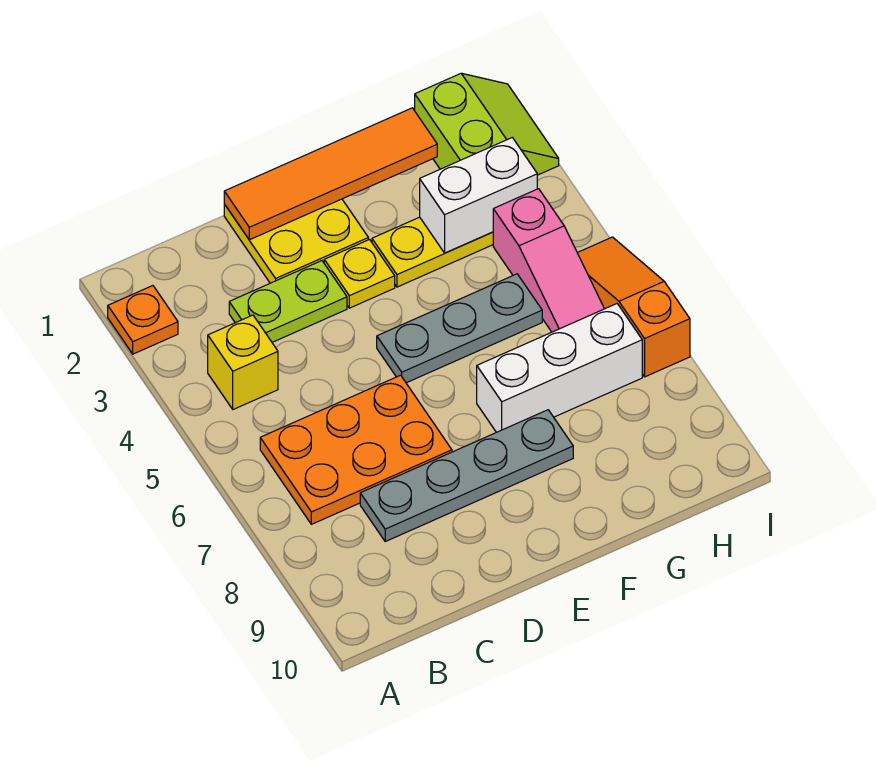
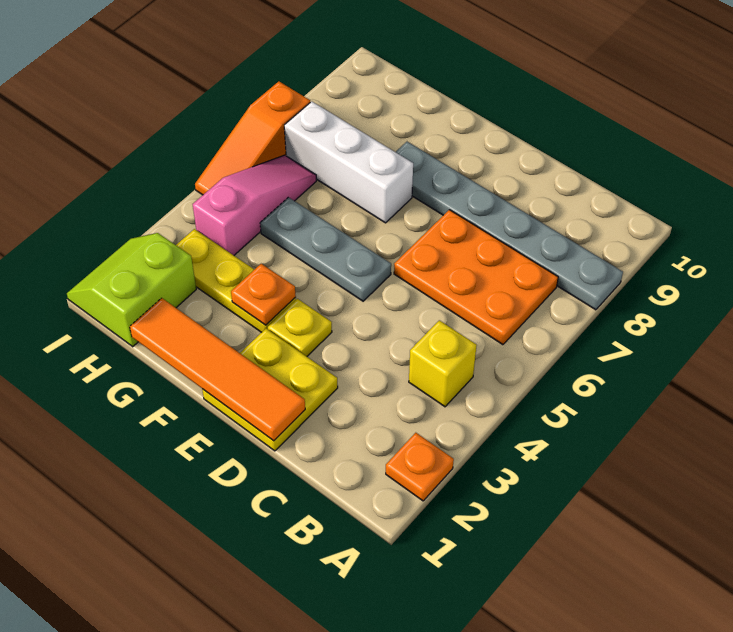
lime plate C3:D3 level 1 -> none
grey plate C8:F8 level 1 -> grey plate A8:F8 level 1
none -> orange plate F3 level 2
white brick G3:H3 level 2 -> none

